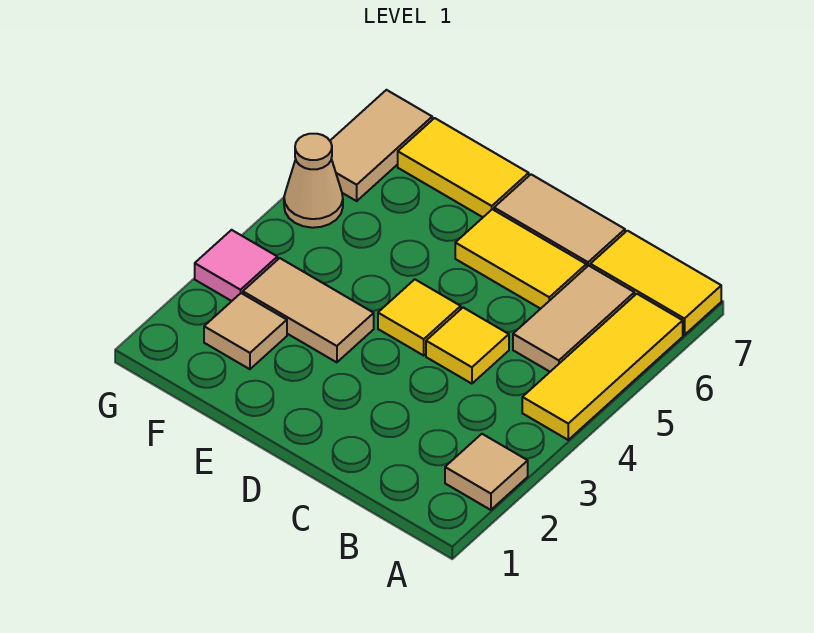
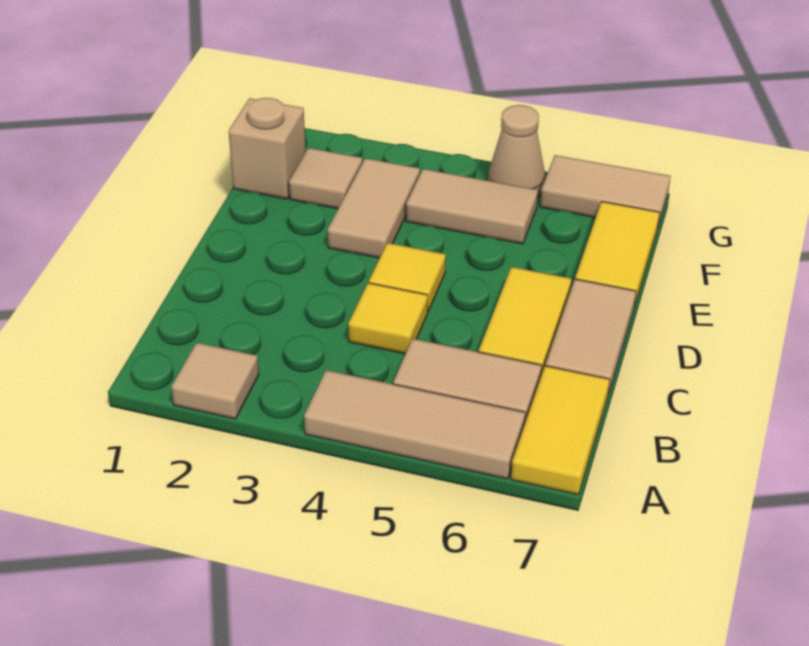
yellow tile A4:A6 level 1 -> tan tile A4:A6 level 1
none -> tan brick F1 level 1
none -> tan tile F4:F5 level 1
pink tile G3 level 1 -> none

